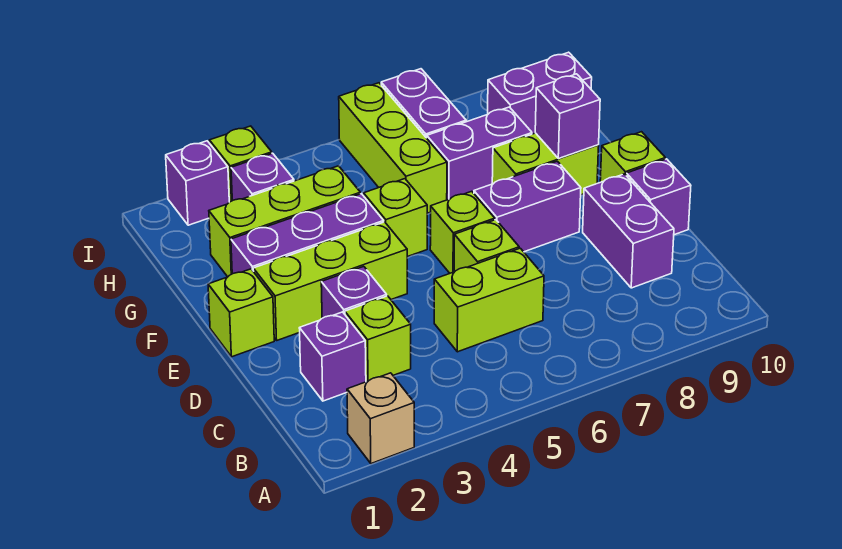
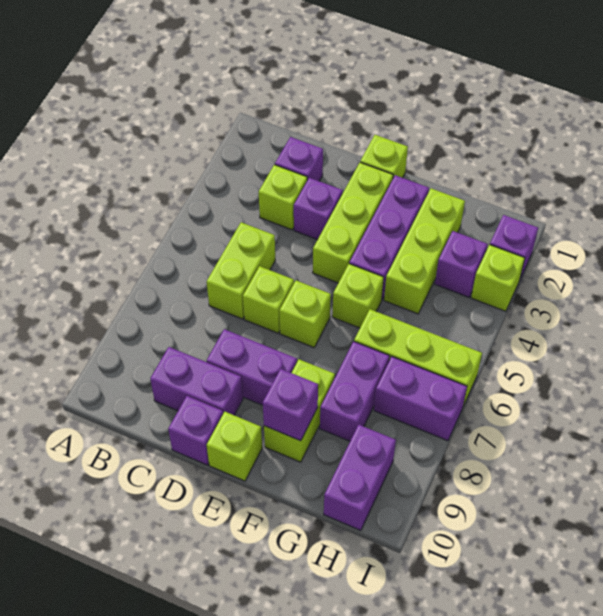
tan brick A2 level 1 -> none
purple brick E7:E8 level 1 -> purple brick D8:E8 level 1

